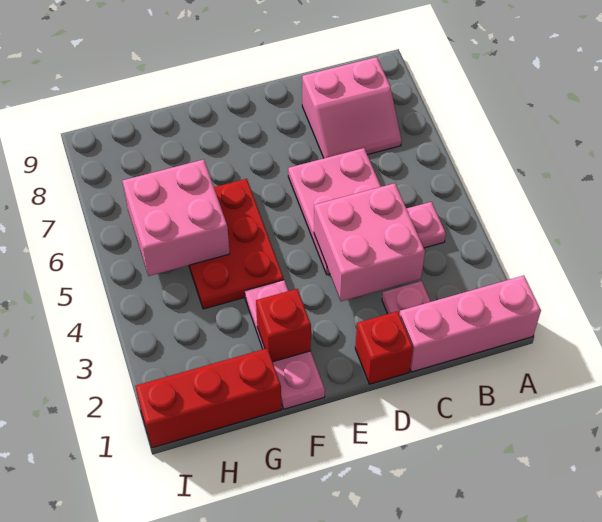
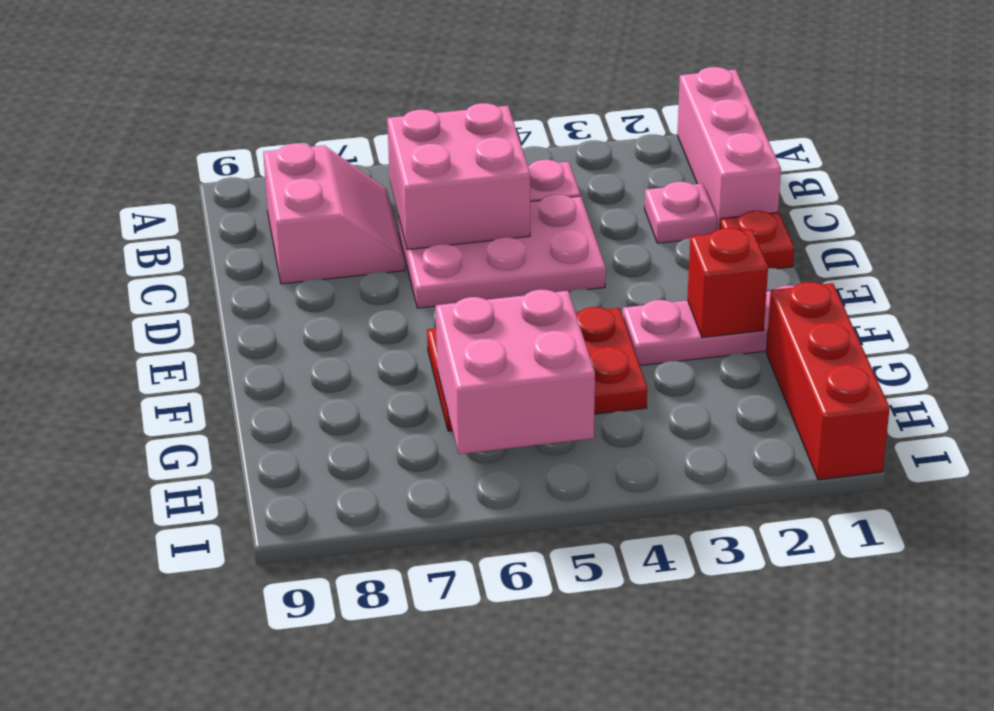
pink brick C3:D4 level 2 -> pink brick B5:C6 level 2
red brick D1 level 1 -> red plate D1 level 1

